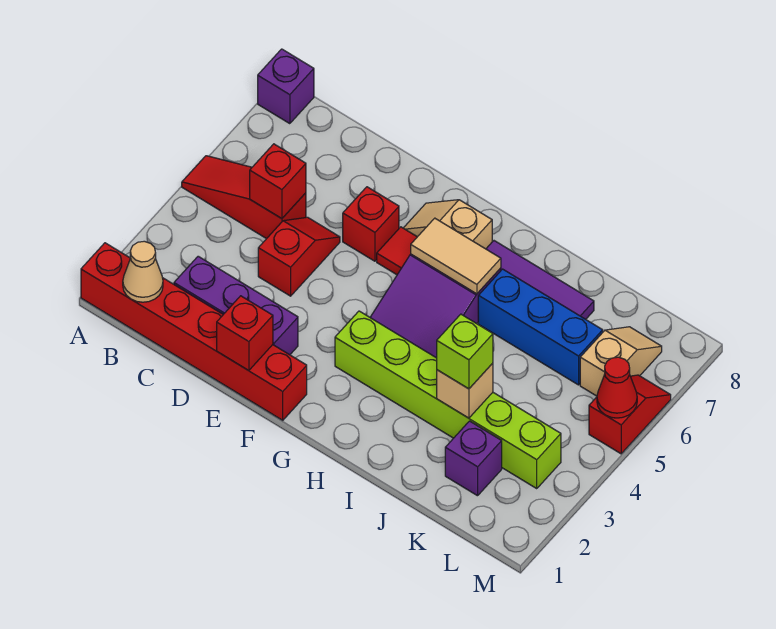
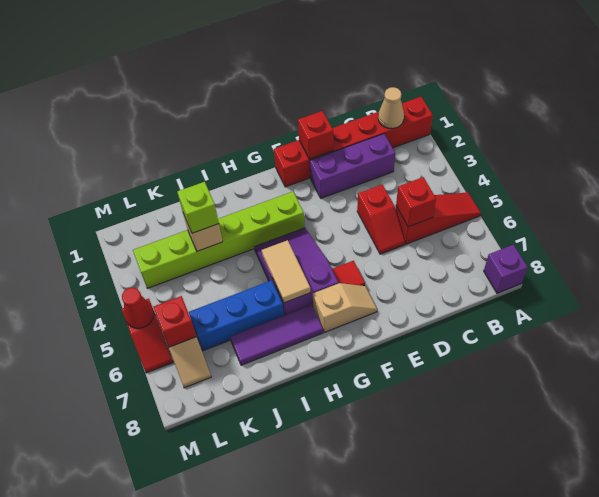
red brick E6 level 1 -> red brick L6 level 2
tan tile G6:H6 level 2 -> tan tile H5:H6 level 2
purple brick K2 level 1 -> none

